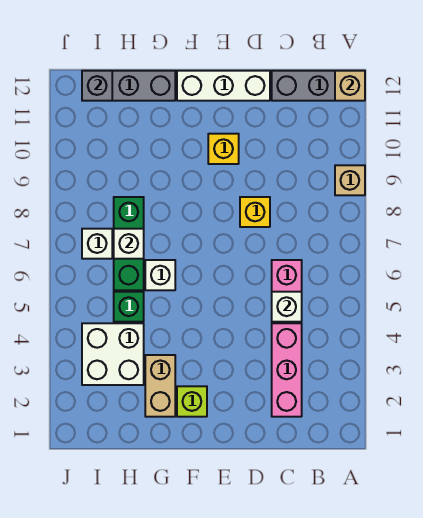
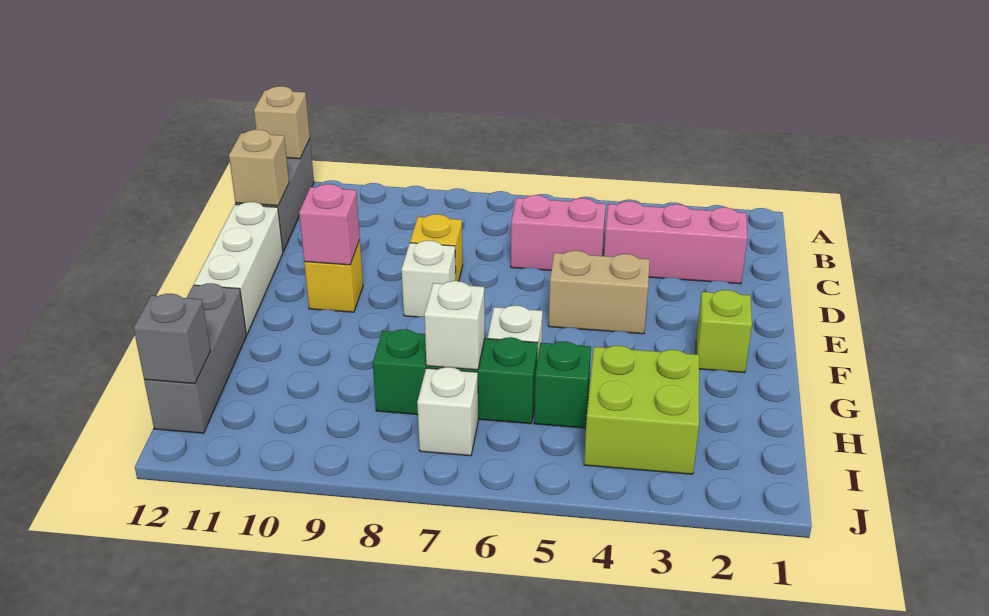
tan brick A9 level 1 -> tan brick C12 level 2
white brick C5 level 2 -> white brick E8 level 1
none -> pink brick E10 level 2
tan brick G2:G3 level 1 -> tan brick E4:E5 level 1
white brick H3:I4 level 1 -> lime brick H3:I4 level 1

